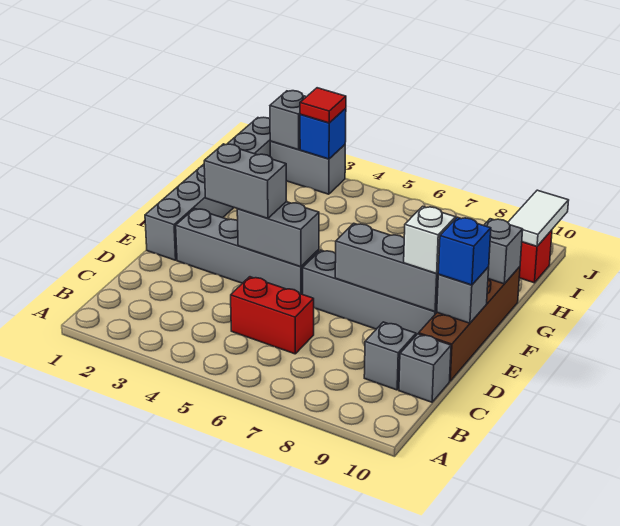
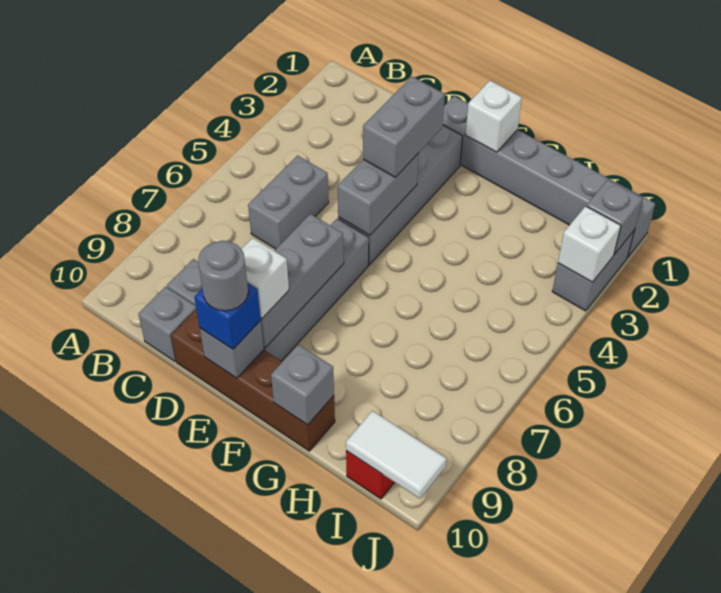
red brick C5:C6 level 1 -> grey brick C5:C6 level 1
none -> grey round brick E10 level 4
none -> white brick F1 level 2
blue brick J3 level 2 -> white brick J3 level 2
red tile J3 level 3 -> none

